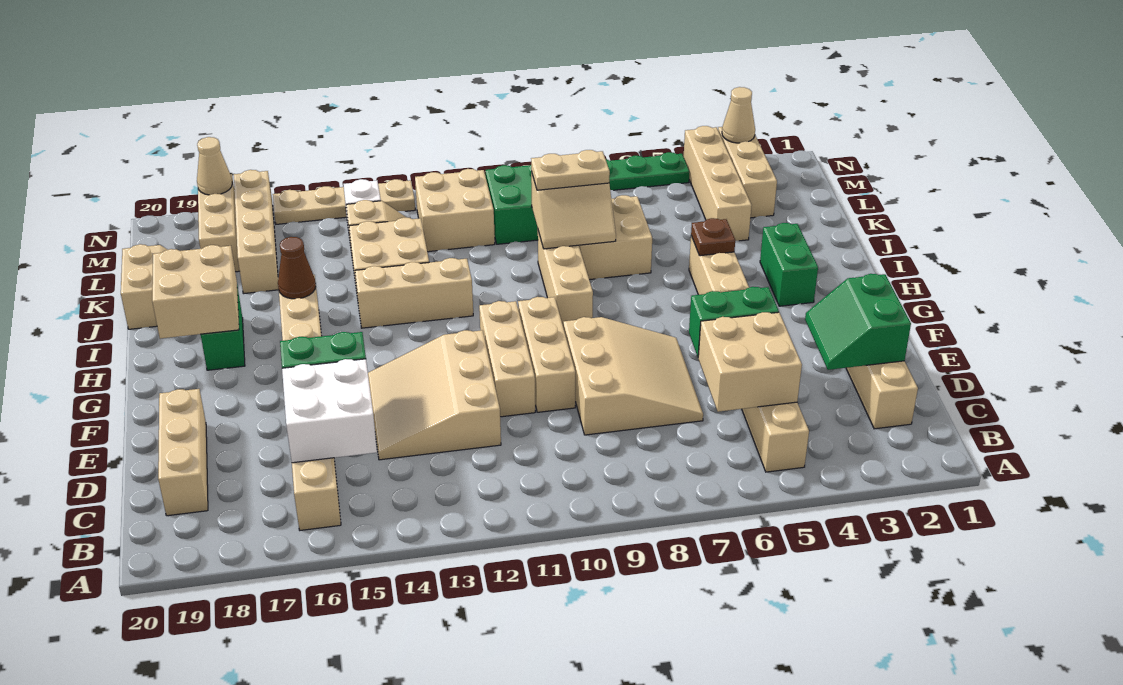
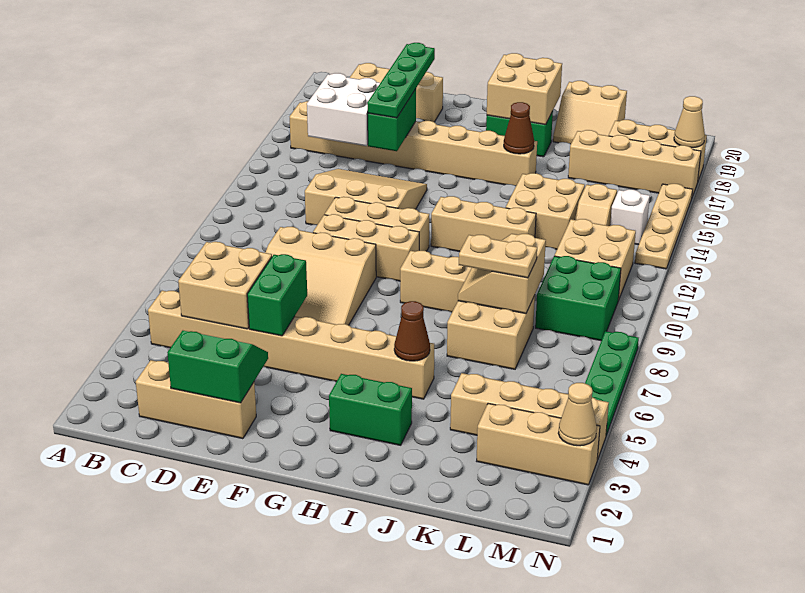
none -> green plate E15:E18 level 3
brown plate I5 level 2 -> brown cone I5 level 2
tan brick I12:I14 level 1 -> tan brick H12:J12 level 1
tan plate K8:K9 level 3 -> tan plate J8:K8 level 3

